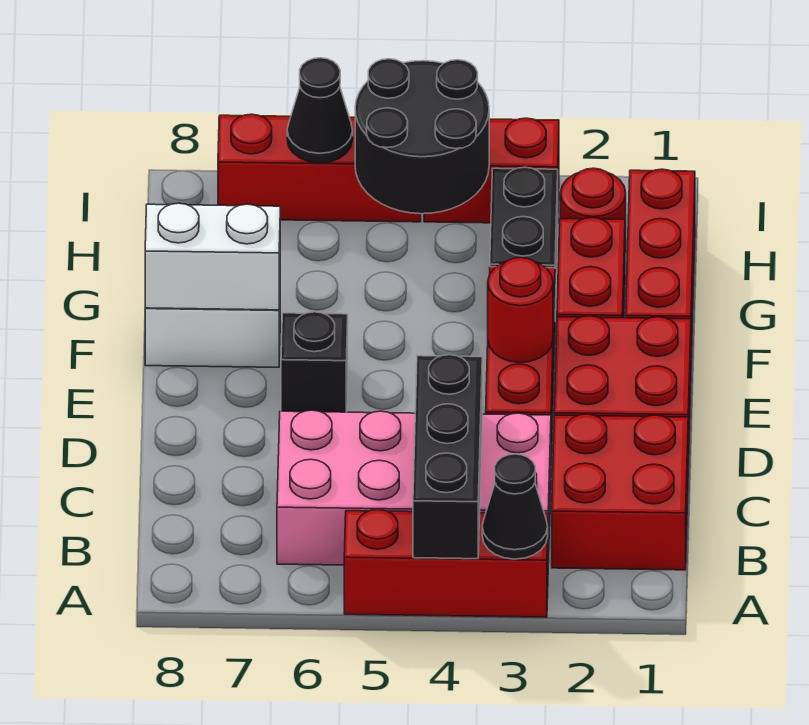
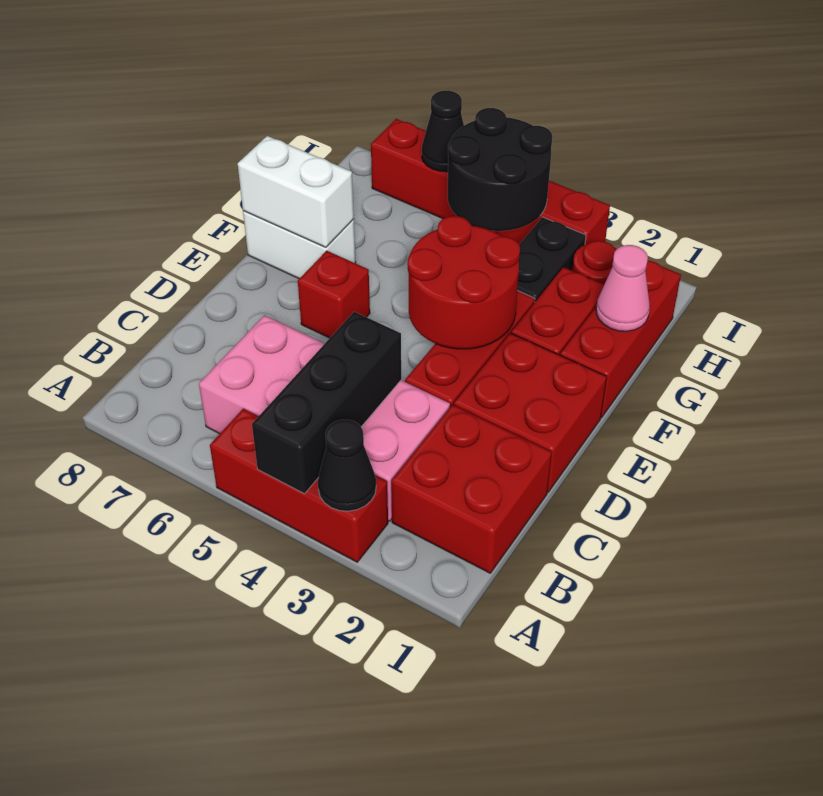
red round brick E3 level 2 -> red round brick E3:F4 level 2
black brick E6 level 1 -> red brick E6 level 1
none -> pink cone G1 level 2

